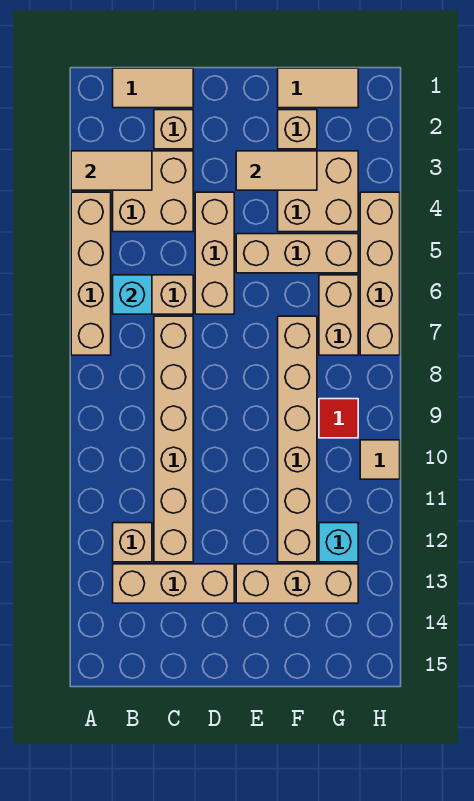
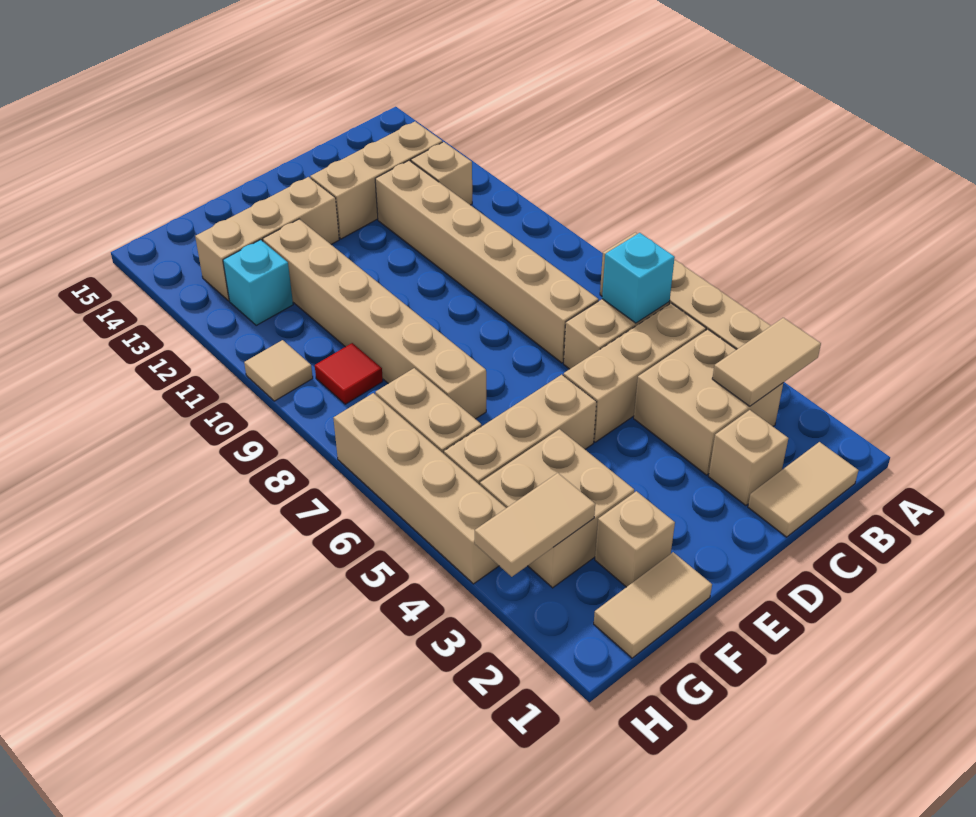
tan brick D4:D6 level 1 -> tan brick B5:D5 level 1
tan tile E3:F3 level 2 -> tan tile G3:H3 level 2

